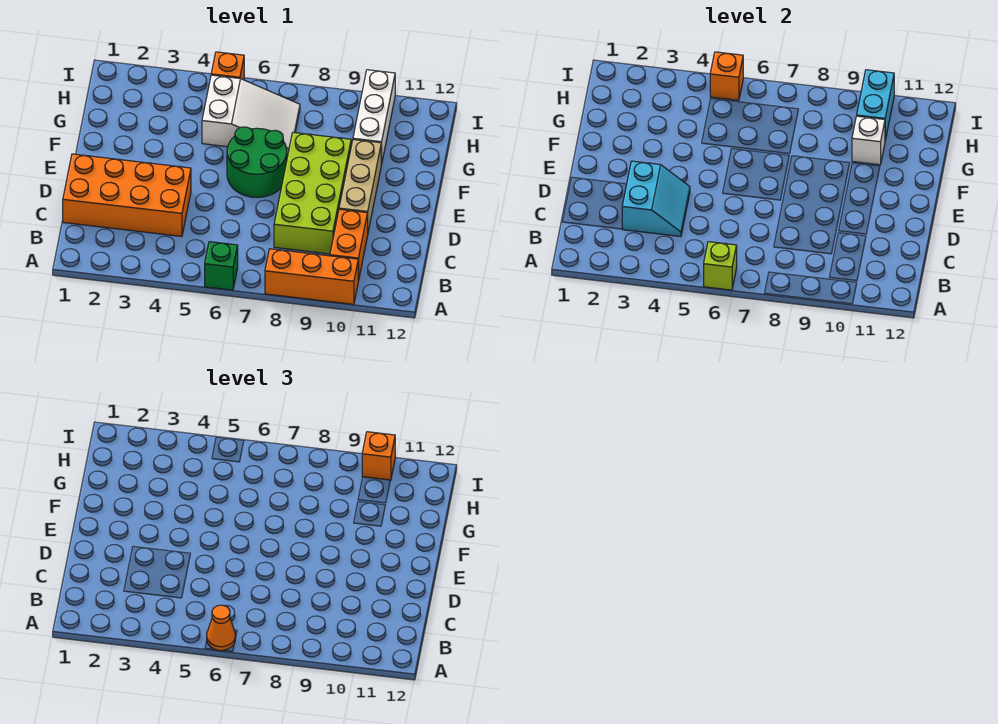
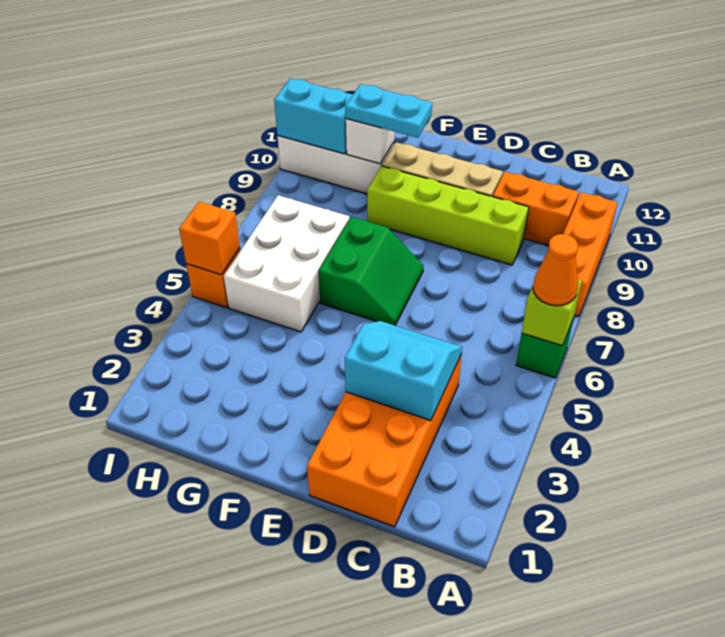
lime brick C8:F9 level 1 -> lime brick C9:F9 level 1
green round brick E6:F7 level 1 -> green slope E6:F7 level 1 top F
none -> cyan plate F10:G10 level 3
white slope G5:H7 level 1 top 5 -> white brick G5:H7 level 1
orange brick I10 level 3 -> none

